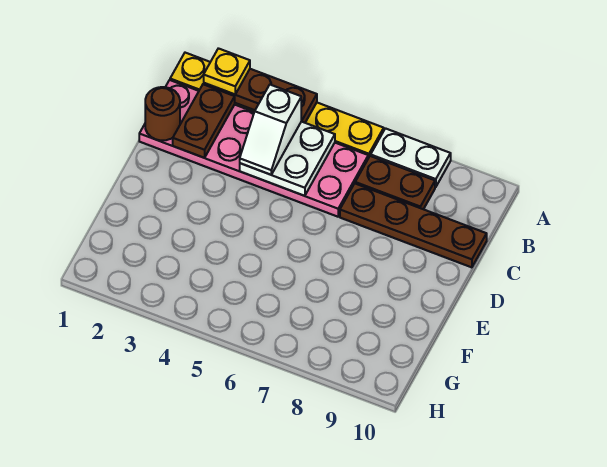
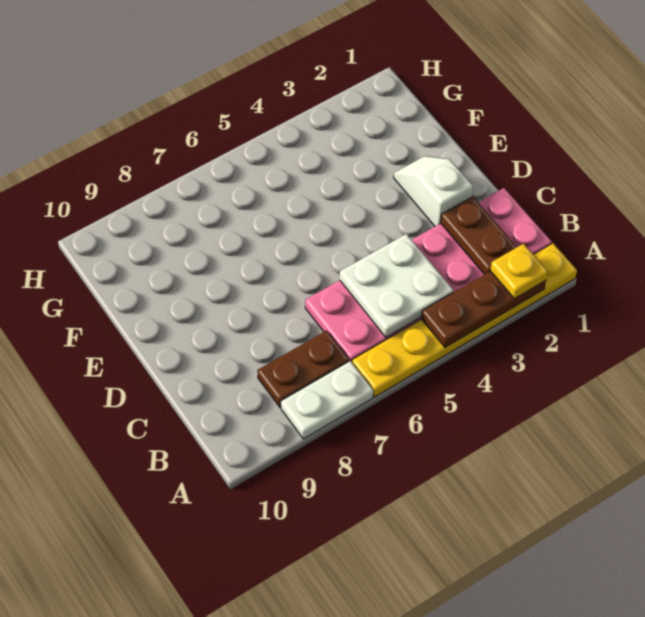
white slope B4:C4 level 3 top B -> white slope D2:E2 level 1 top D
brown round brick C1 level 2 -> none
brown plate C7:C10 level 1 -> none

